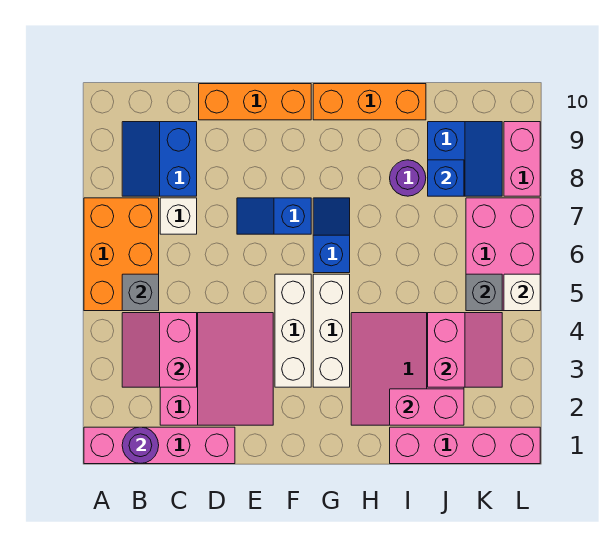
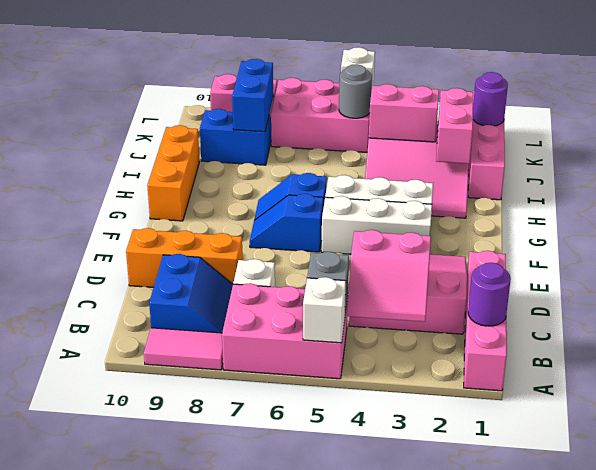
orange brick A5:B7 level 1 -> pink brick A5:B7 level 1
none -> white brick A5 level 2
none -> pink tile A8:A9 level 1
blue slope B8:C9 level 1 top C -> blue slope B8:C9 level 1 top 9
orange brick D10:F10 level 1 -> orange brick D8:D10 level 1
blue slope E7:F7 level 1 top F -> blue slope F6:F7 level 1 top 6
purple round brick I8 level 1 -> purple round brick K1 level 2
blue brick J8 level 2 -> blue brick J8:K8 level 2
grey brick K5 level 2 -> grey round brick K5 level 2

